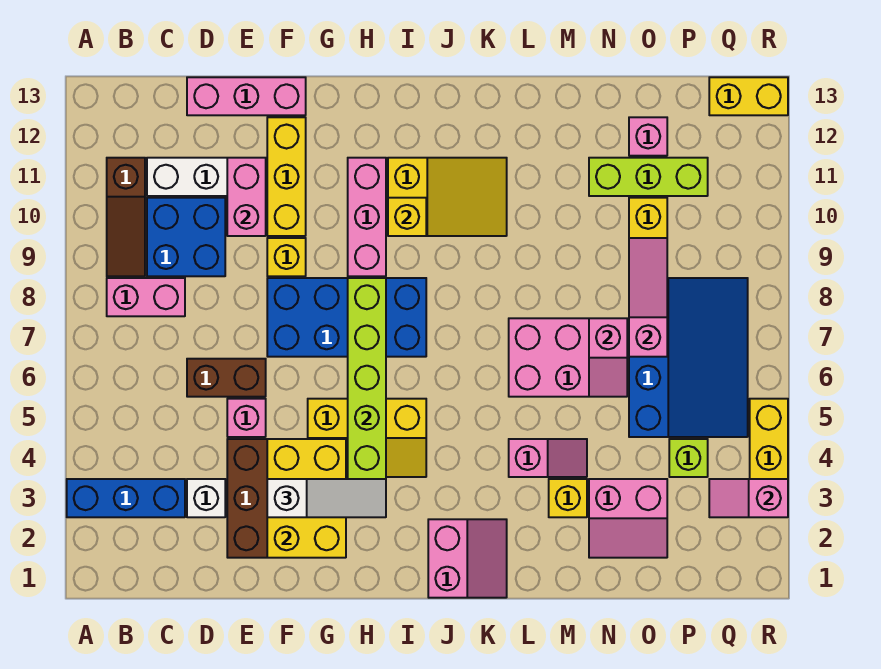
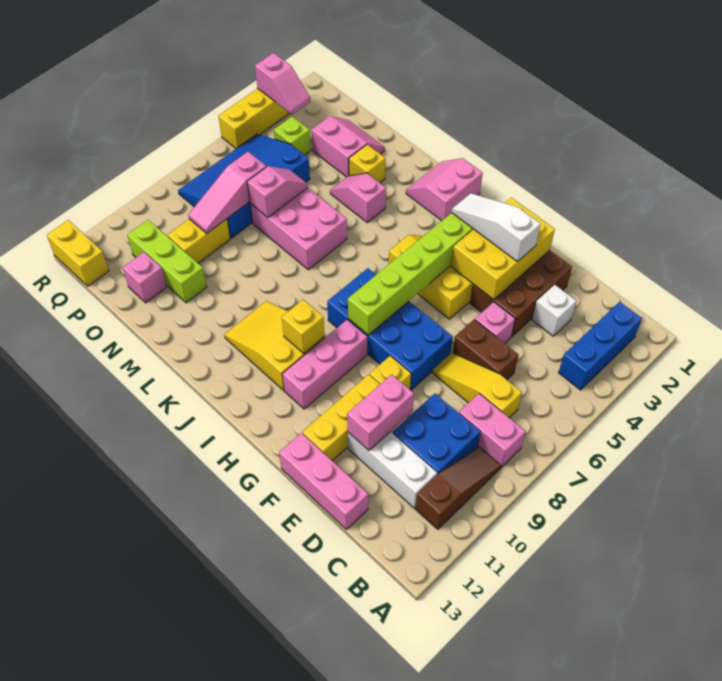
blue brick A3:C3 level 1 -> blue brick B2:B4 level 1
none -> yellow slope C7:E7 level 1 top C

